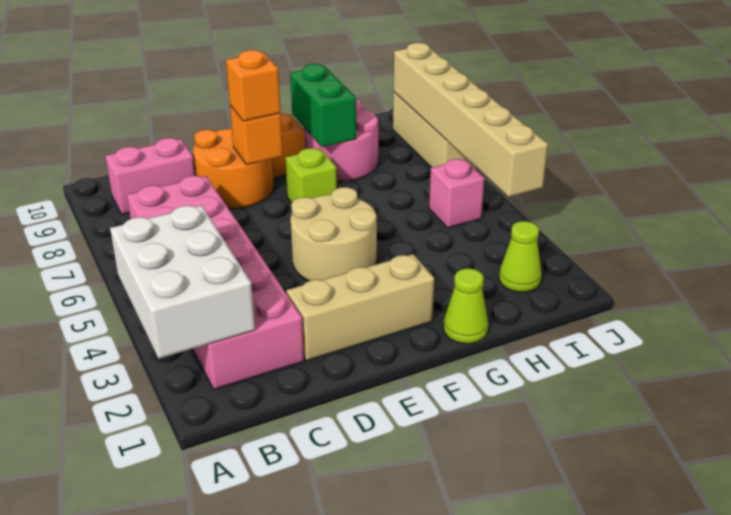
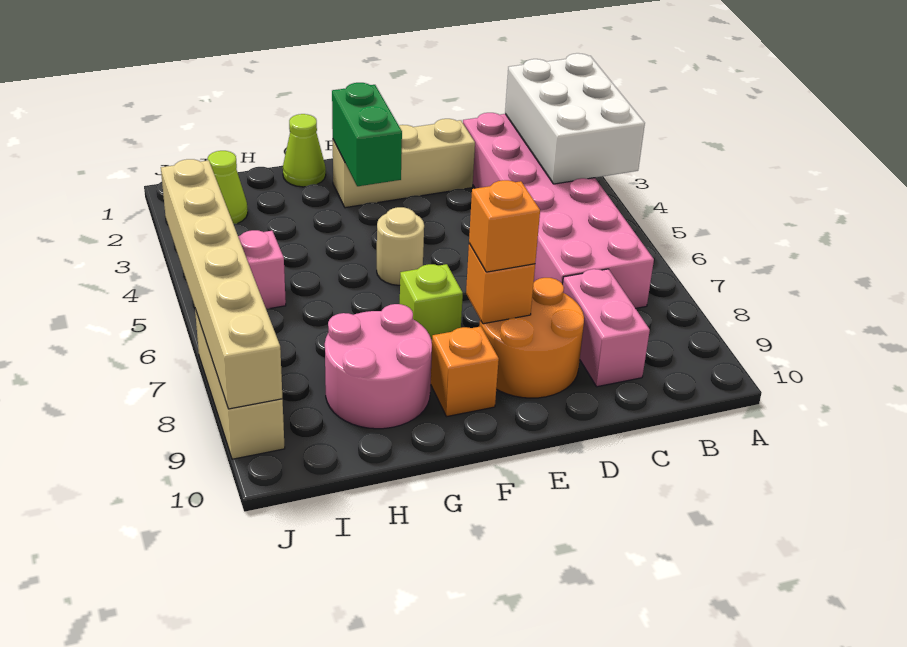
pink brick B9:C9 level 1 -> pink brick C8:C9 level 1
tan round brick E4:F5 level 1 -> tan round brick F5 level 1
green brick G8:G9 level 2 -> green brick F2:F3 level 2

